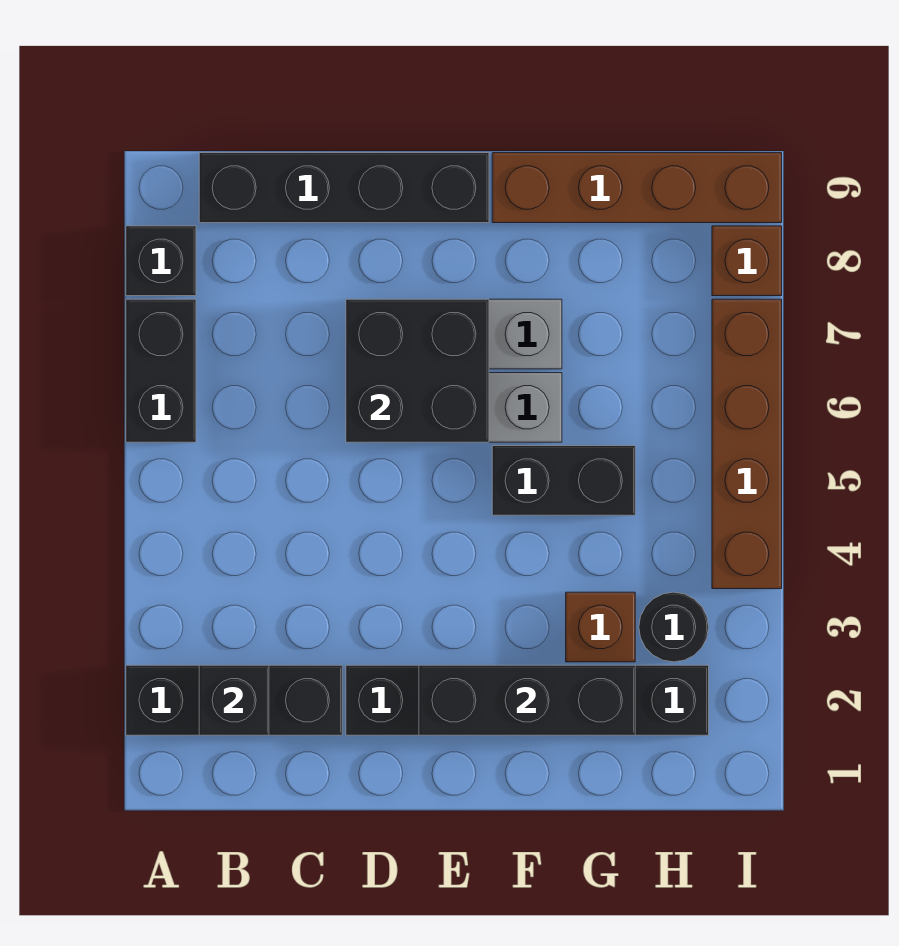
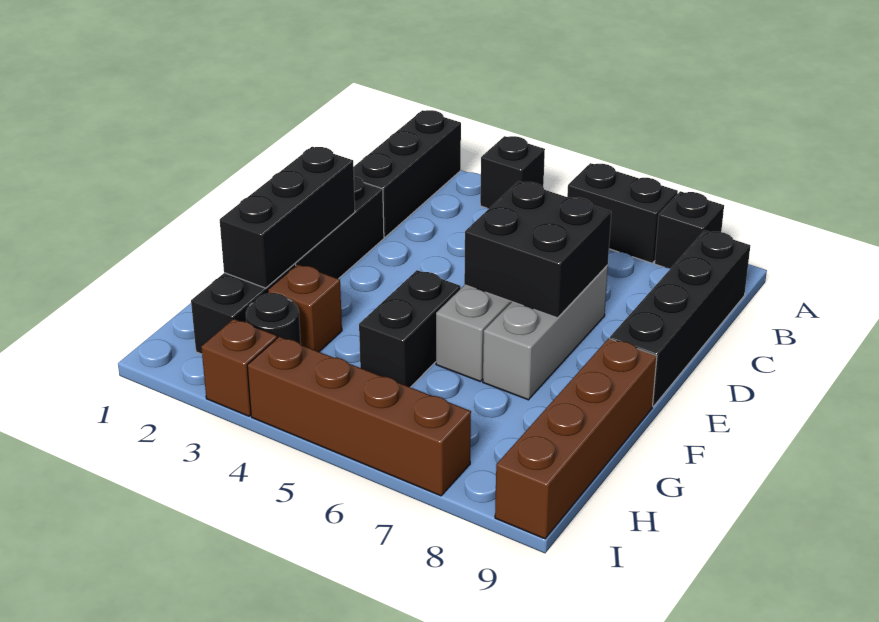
black brick B2 level 2 -> black brick A4 level 1
brown brick I8 level 1 -> brown brick I3 level 1

